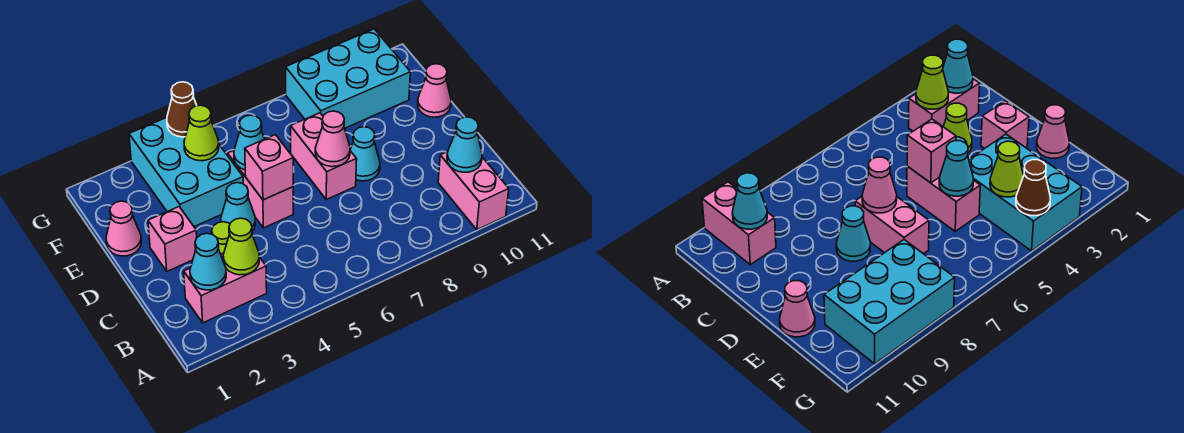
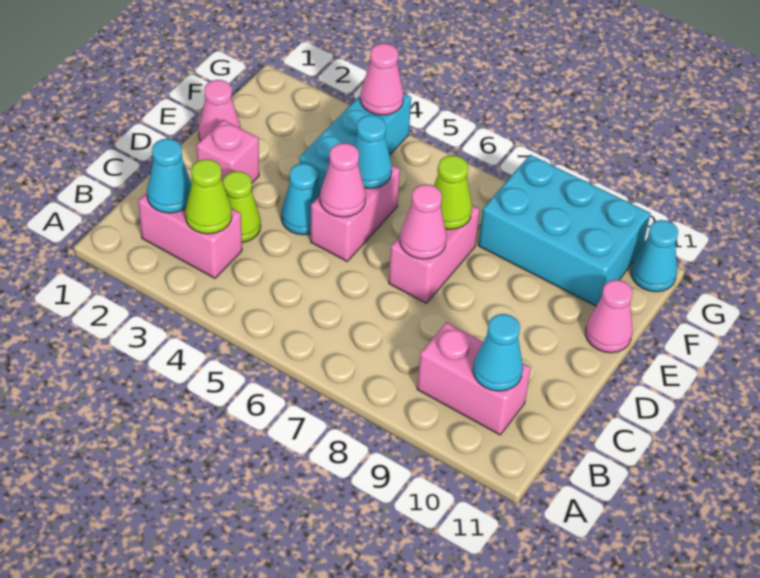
pink brick A10:B10 level 1 -> pink brick B9:B10 level 1
pink brick D5 level 2 -> pink cone D5 level 2
cyan cone D8 level 1 -> cyan cone G11 level 1
cyan brick E3:G4 level 1 -> cyan brick E4:G4 level 1
lime cone F4 level 2 -> lime cone E7 level 2
brown cone G4 level 2 -> pink cone G4 level 2

